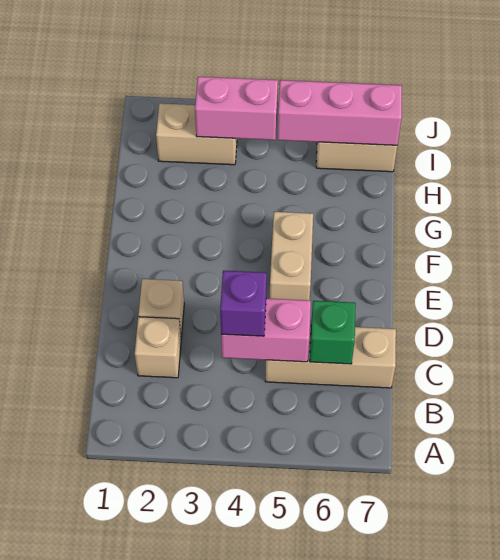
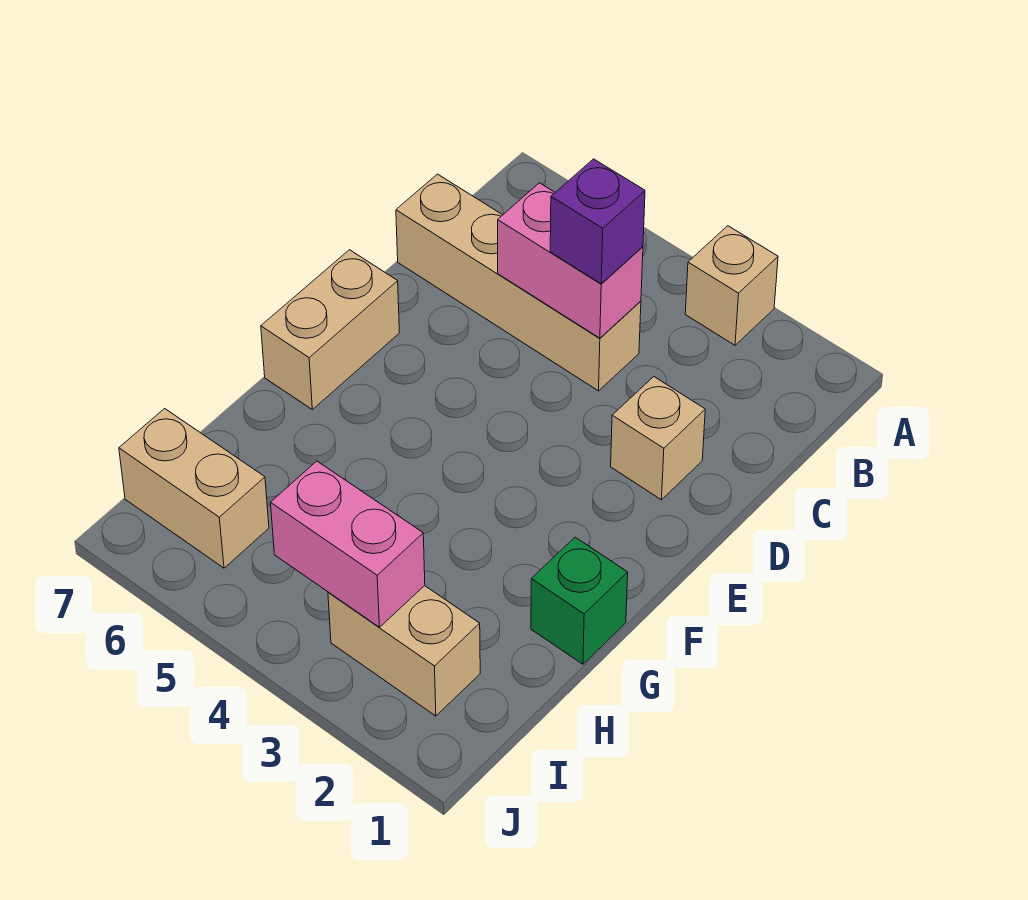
tan brick C2 level 1 -> tan brick A3 level 1
tan brick C5:C7 level 1 -> tan brick C4:C7 level 1
green brick C6 level 2 -> green brick G1 level 1
tan brick E5:F5 level 1 -> tan brick E7:F7 level 1
pink brick I5:I7 level 2 -> none

